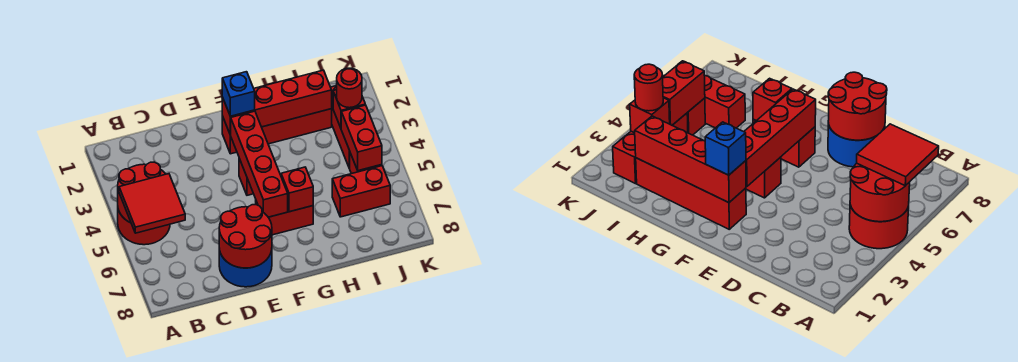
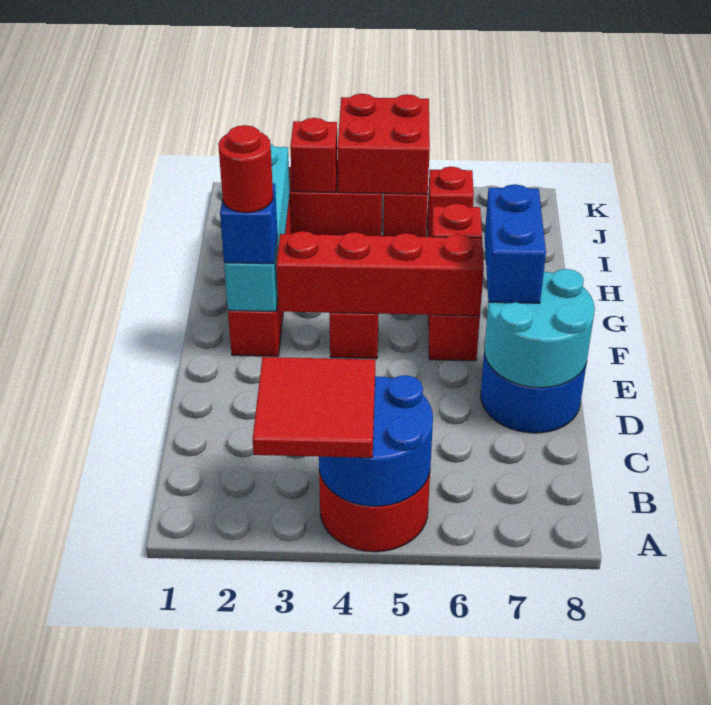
red round brick A4:B5 level 2 -> blue round brick A4:B5 level 2
red tile A5:B6 level 3 -> red tile A3:B4 level 3
red round brick D7:E8 level 2 -> cyan round brick D7:E8 level 2
none -> blue brick E7:F7 level 3
red brick F2:I2 level 2 -> cyan brick F2:I2 level 2
red brick I6:J6 level 1 -> red brick J6 level 1
red round brick J3 level 3 -> red round brick F2 level 4
red brick J4:J5 level 2 -> red brick J4:K5 level 2

